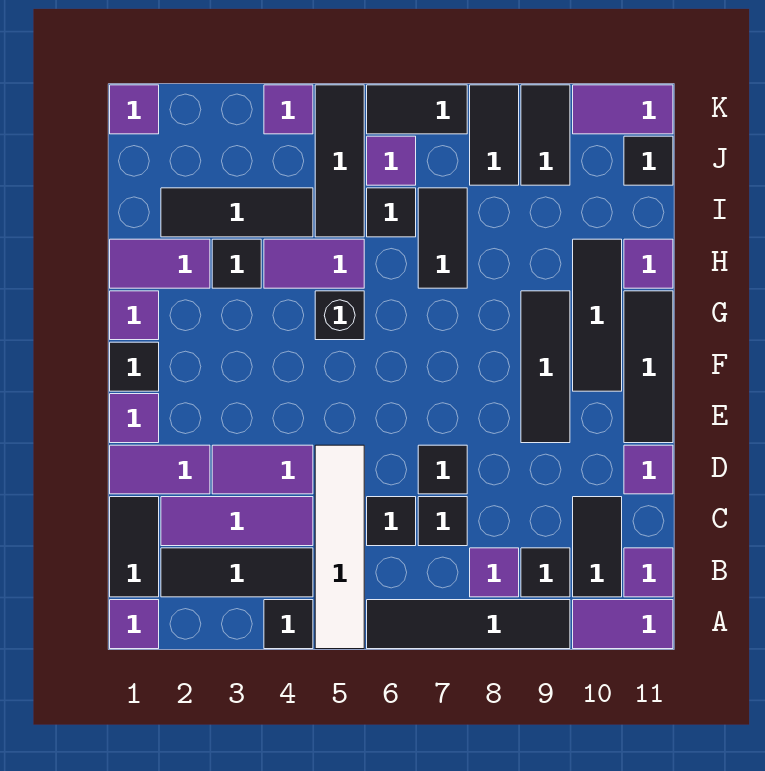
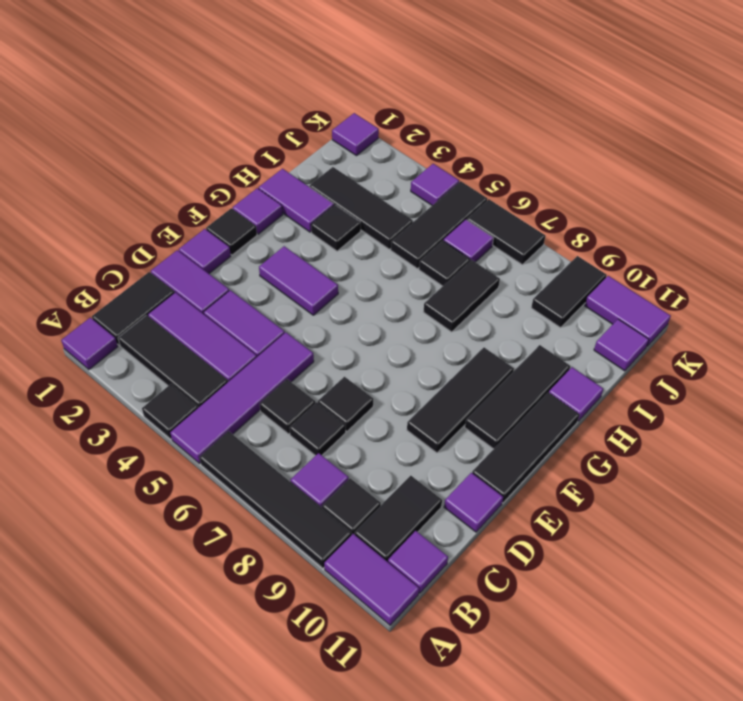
white tile A5:D5 level 1 -> purple tile A5:D5 level 1
black brick G5 level 1 -> none
purple tile H4:H5 level 1 -> purple tile F3:F4 level 1
black tile J8:K8 level 1 -> none
black tile J11 level 1 -> purple tile J11 level 1

